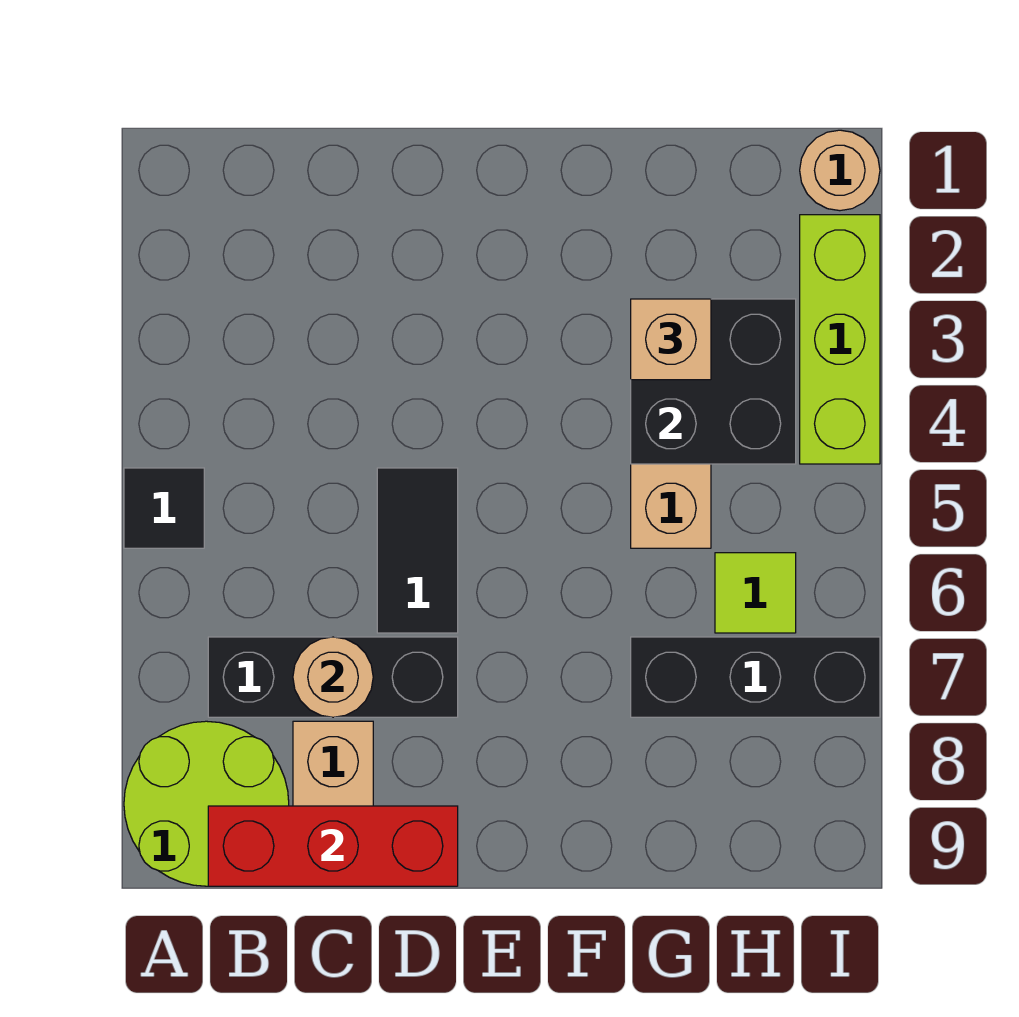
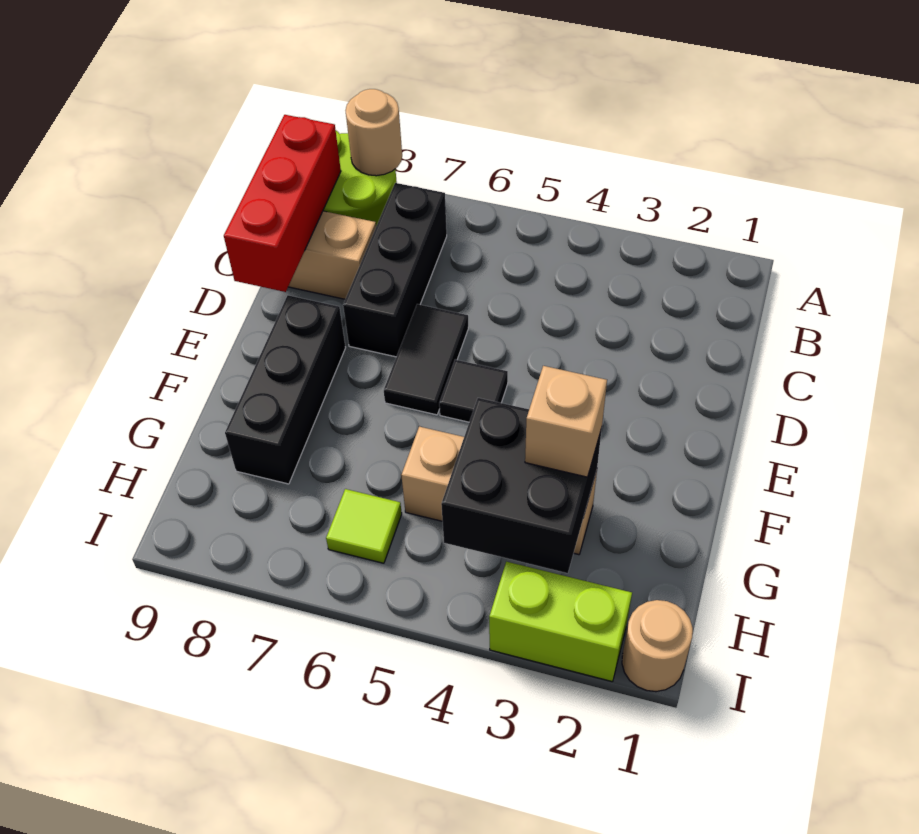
black tile A5 level 1 -> black tile E5 level 1
tan round brick C7 level 2 -> tan round brick A8 level 2
black tile D5:D6 level 1 -> black tile D6:E6 level 1
black brick G7:I7 level 1 -> black brick E8:G8 level 1
lime brick I2:I4 level 1 -> lime brick I2:I3 level 1

